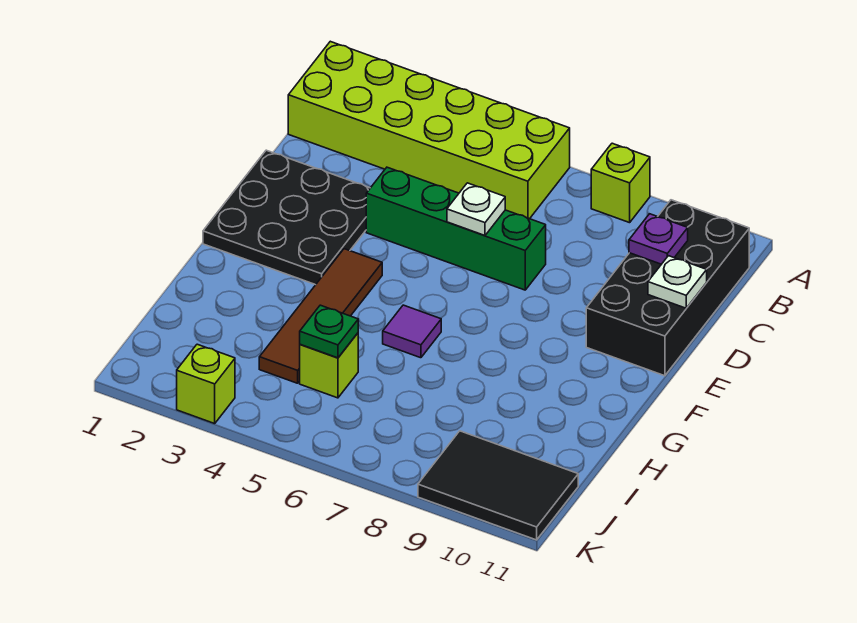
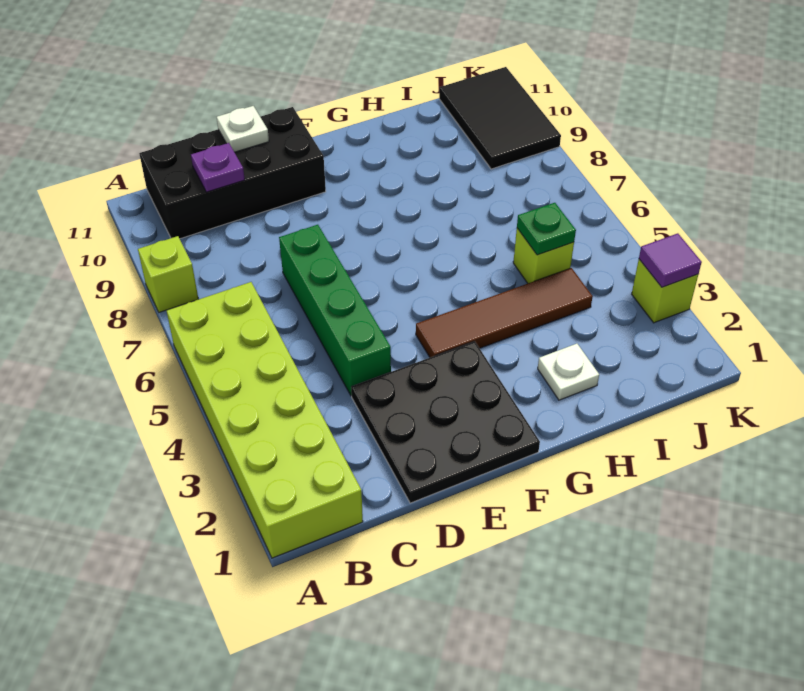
white plate D6 level 2 -> white plate H2 level 1
purple tile G6 level 1 -> purple tile K3 level 2

